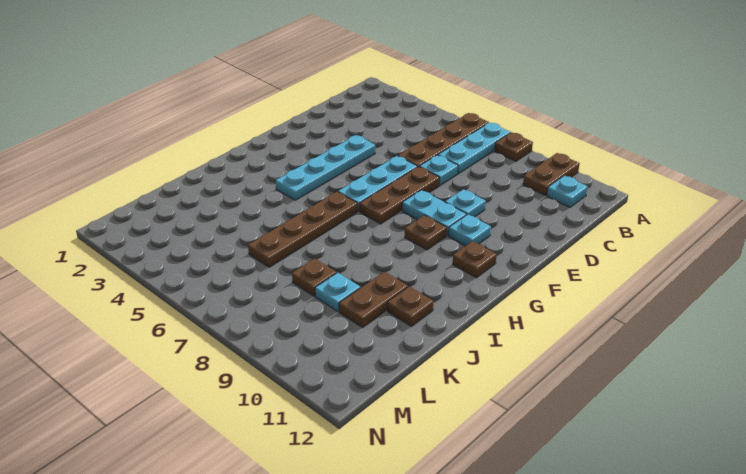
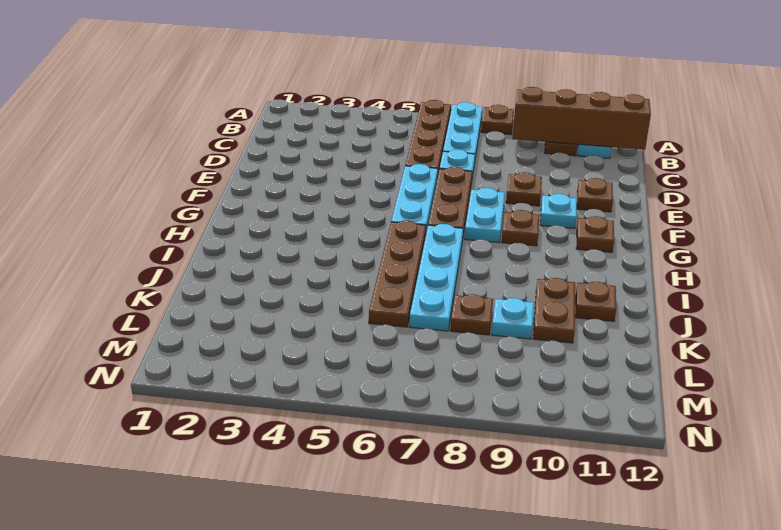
none -> brown brick B9:B12 level 2
cyan plate E4:H4 level 1 -> cyan plate H7:K7 level 1
cyan plate E9 level 1 -> brown plate E9 level 1
none -> brown plate E11 level 1
cyan plate F8:F9 level 1 -> cyan plate F8:G8 level 1

